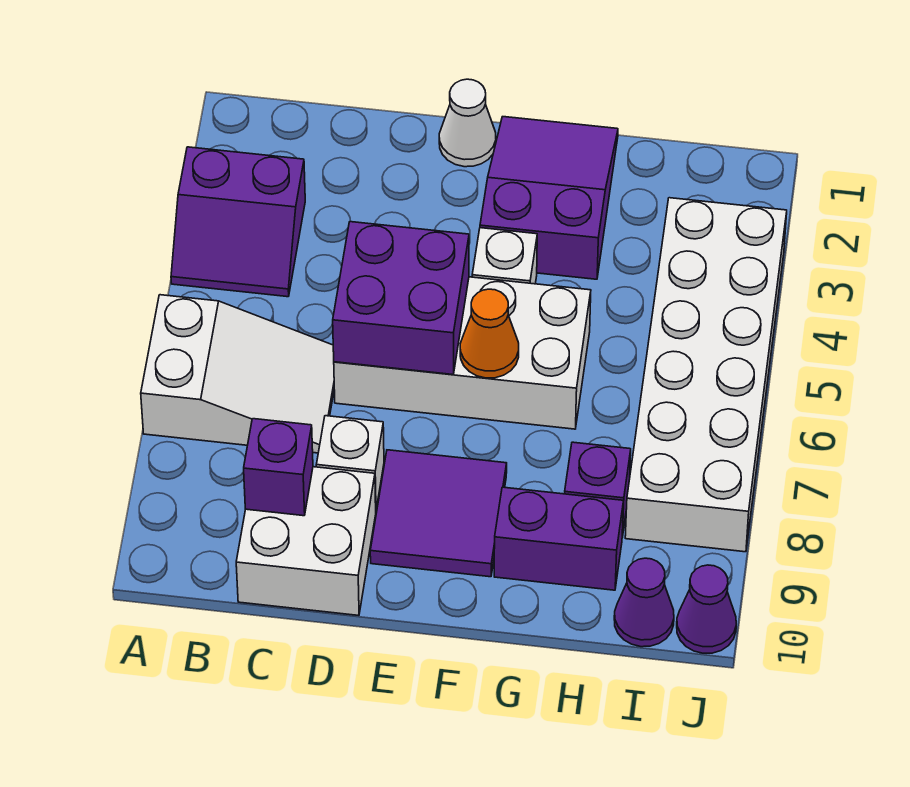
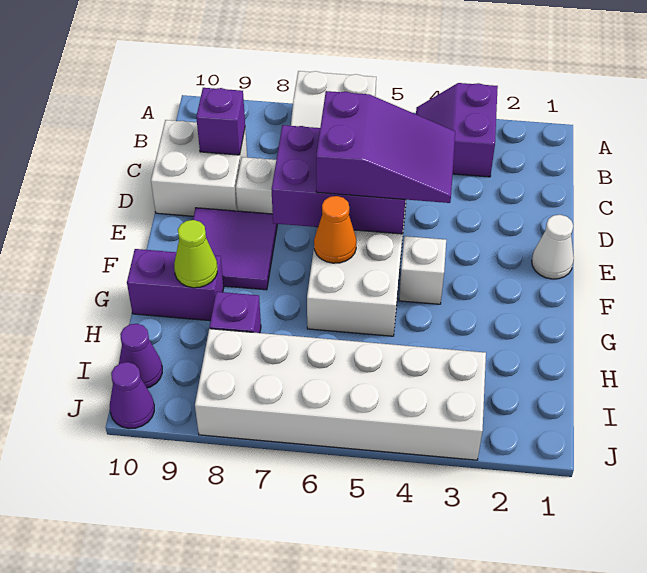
purple brick D5:E6 level 2 -> purple brick D5:E7 level 2
purple slope F1:G3 level 1 top 3 -> purple slope D4:E6 level 3 top 6
purple brick G9:H9 level 1 -> purple brick G9:G10 level 1
none -> lime cone G9 level 2

